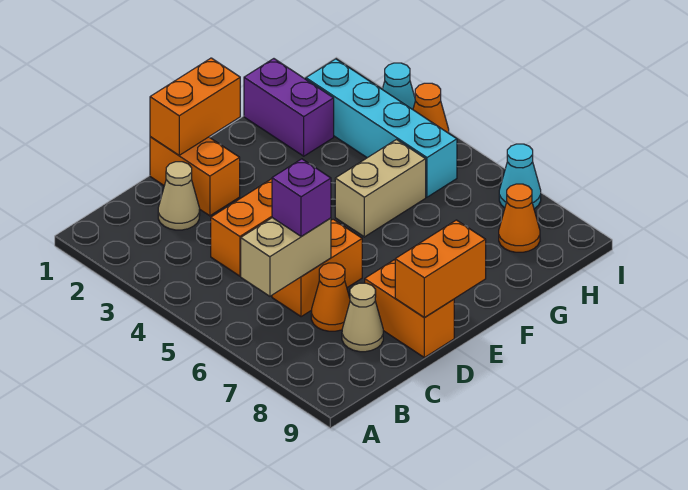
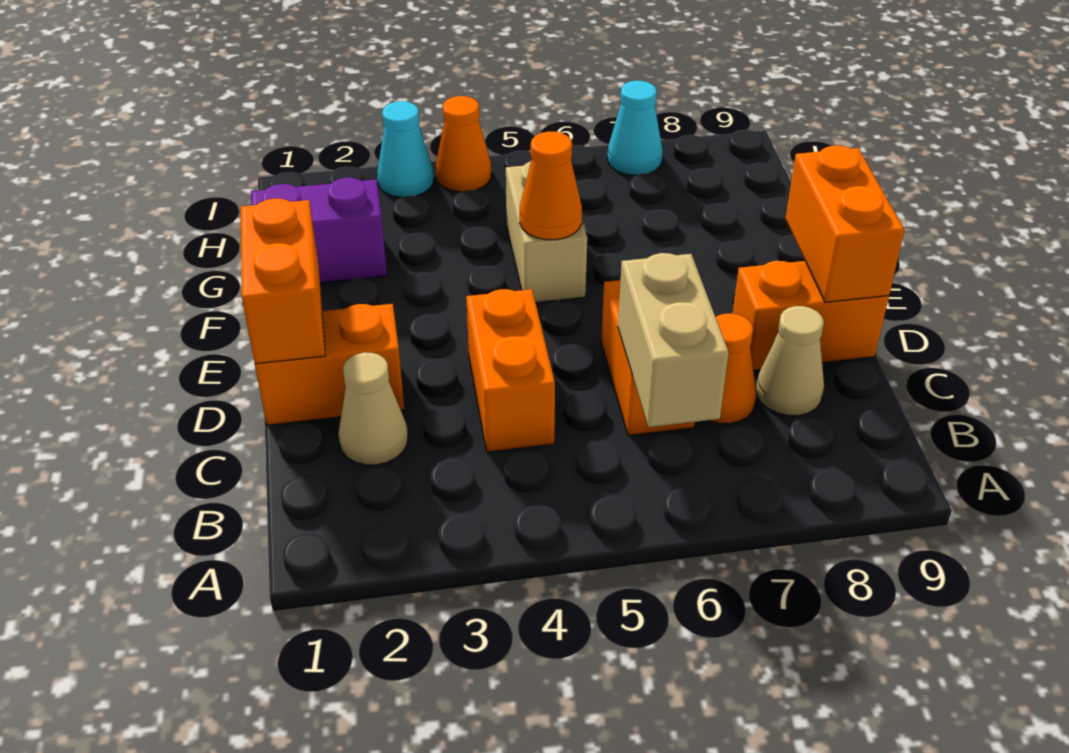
purple brick C6 level 3 -> none
cyan brick H2:H5 level 1 -> none
orange cone H8 level 1 -> orange cone F5 level 2

